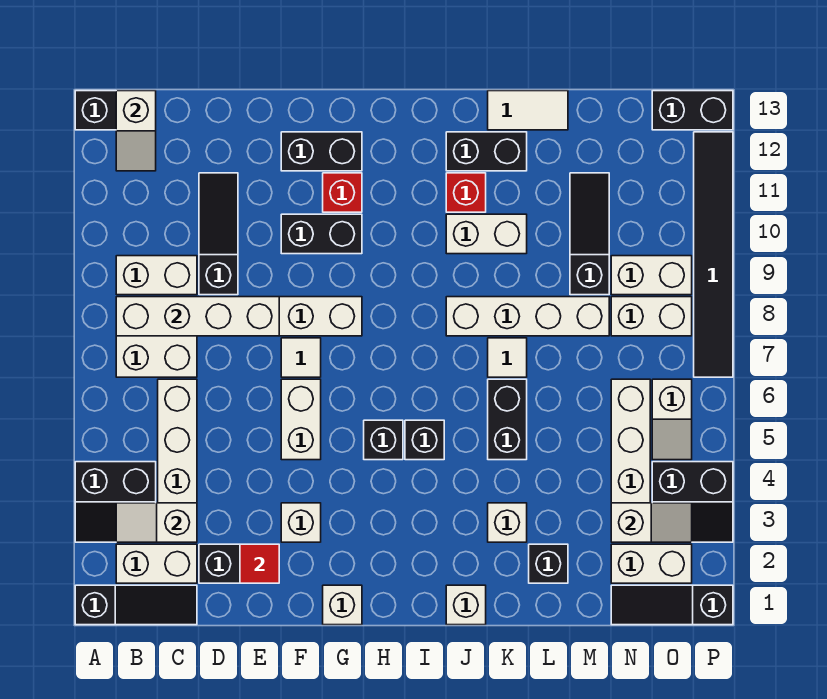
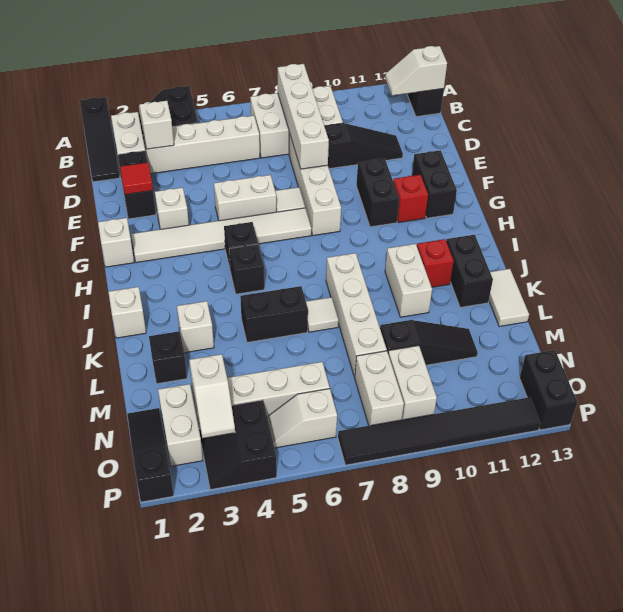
none -> white tile G2:G7 level 1

